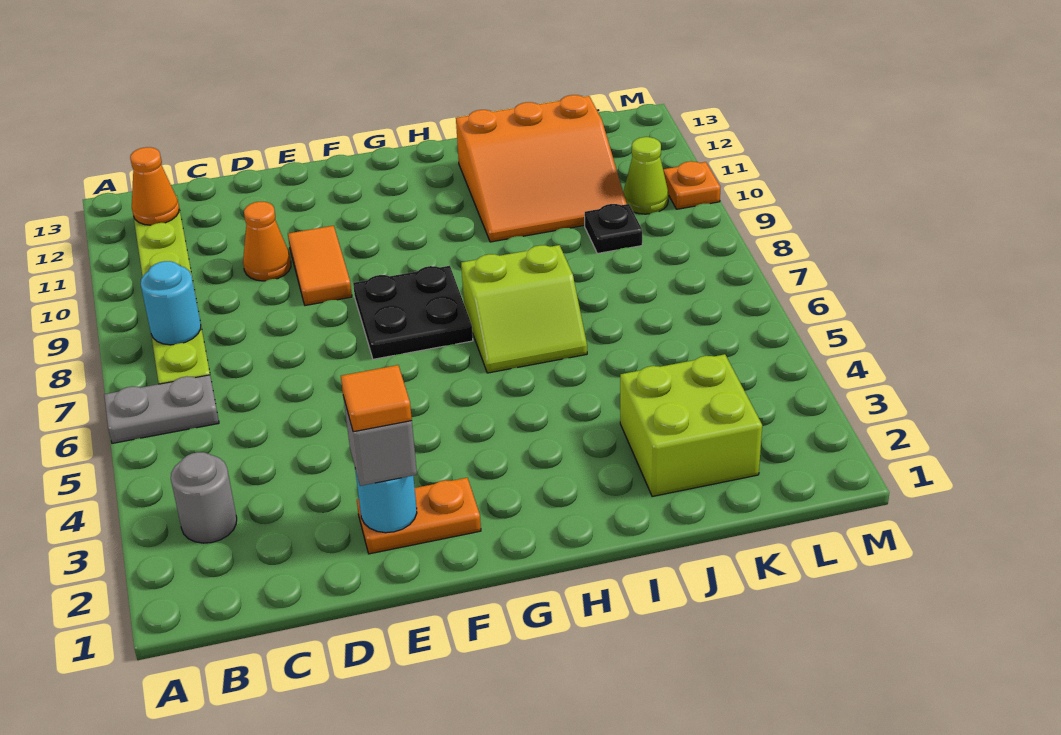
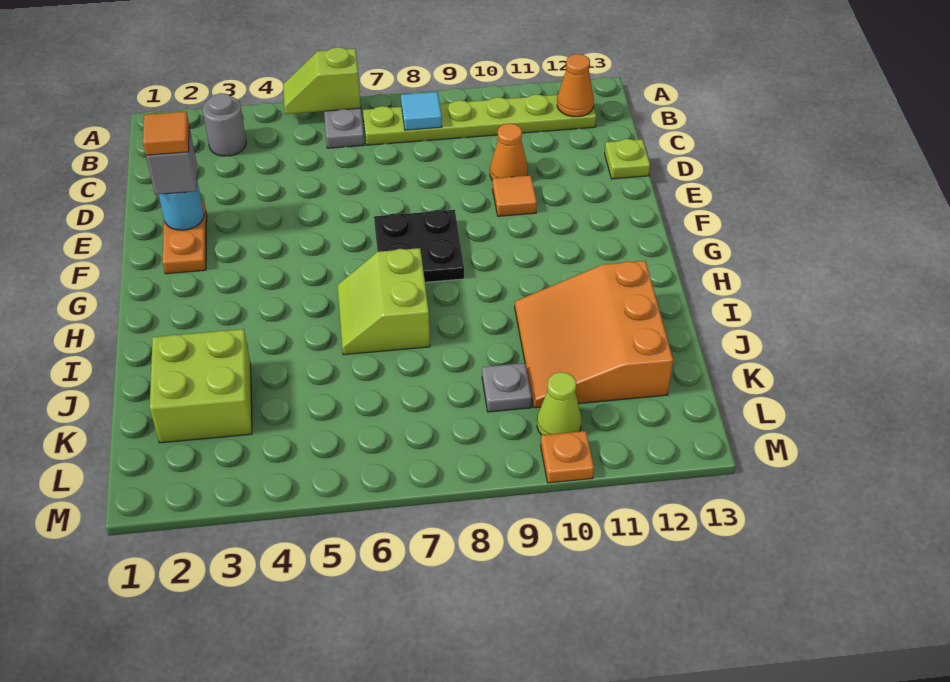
none -> lime slope A5:A6 level 2 top 6
cyan round brick B8 level 2 -> cyan tile B8 level 2
none -> lime plate D13 level 1
orange tile E9:E10 level 1 -> orange tile E10 level 1
black plate K9 level 1 -> grey plate K9 level 1

